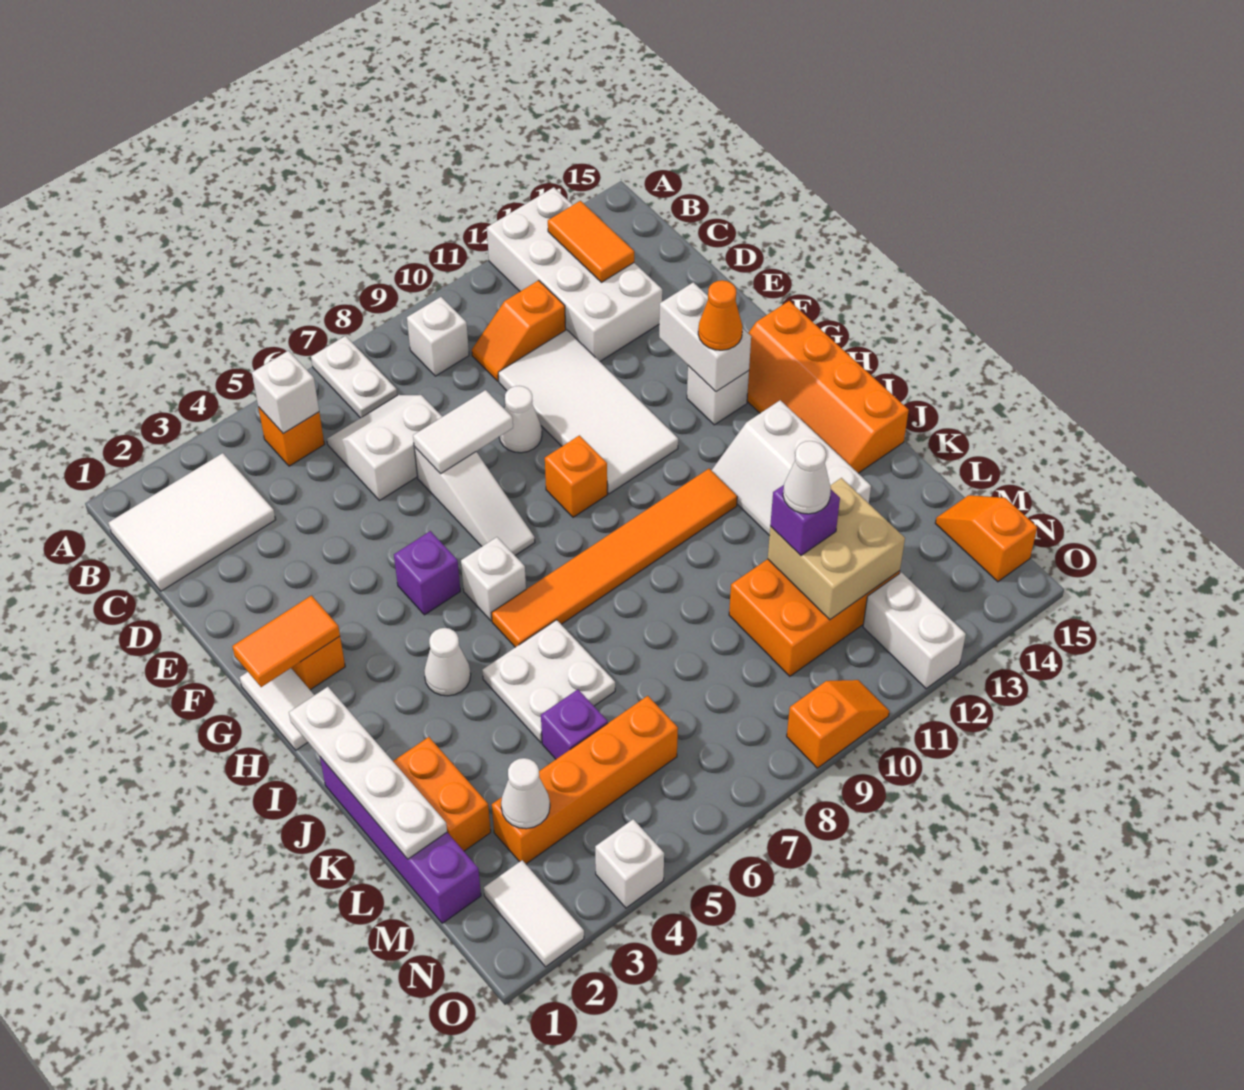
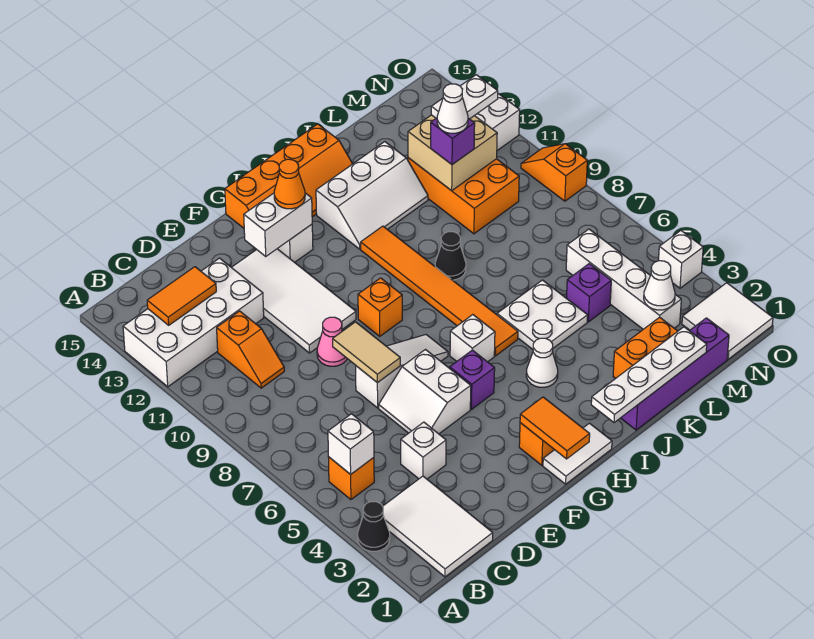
none -> black cone A3 level 1
white plate A7:B7 level 1 -> white plate M12:N12 level 3
white brick B9 level 1 -> white brick D4 level 1
white slope C6:D7 level 1 top D -> white slope E5:F6 level 1 top F
white tile D10:G11 level 1 -> white tile E10:F13 level 1
white tile E7:E8 level 2 -> tan tile E7:E8 level 2
white cone E9 level 1 -> pink cone E9 level 1
none -> black cone J9 level 1
orange brick M3:M6 level 1 -> white brick M3:M6 level 1
orange slope M15:N15 level 1 top N -> none
white tile N2:O2 level 1 -> white tile N1:O2 level 1

